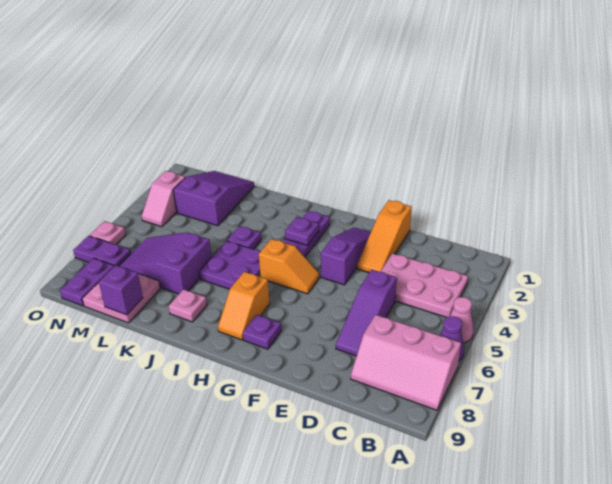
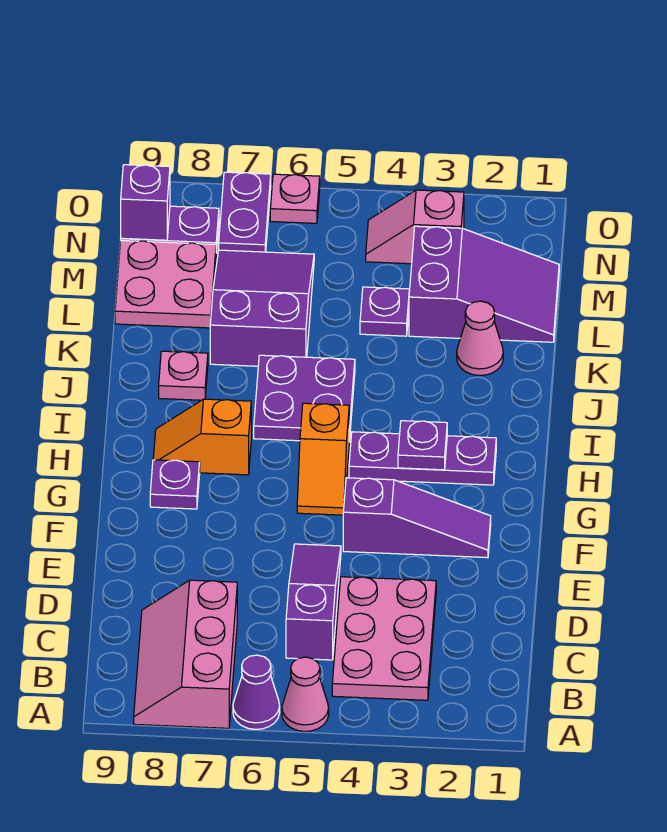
purple slope D5:D7 level 1 top 5 -> purple slope C5:E5 level 1 top C
orange slope E1:E3 level 1 top 1 -> none
purple plate J4 level 1 -> purple plate L4 level 1
none -> pink cone K2 level 1
purple brick L9 level 2 -> purple brick N9 level 2

